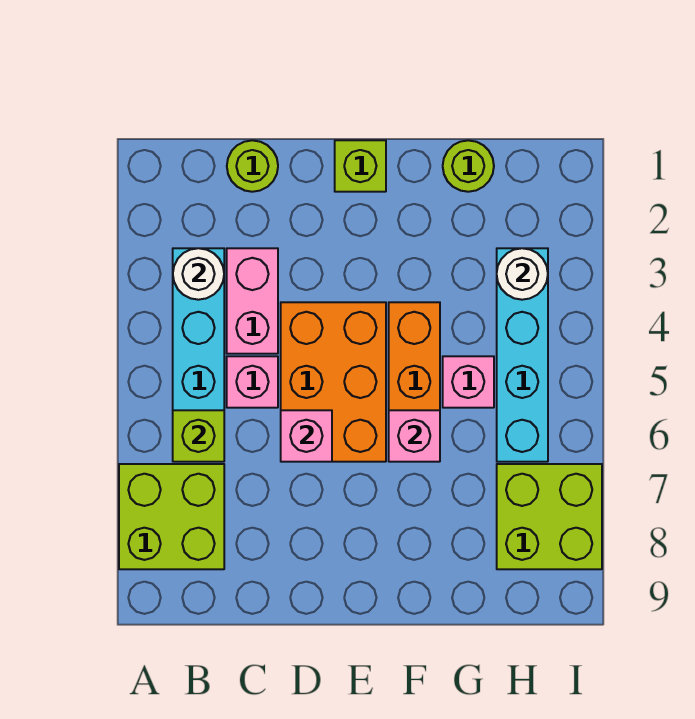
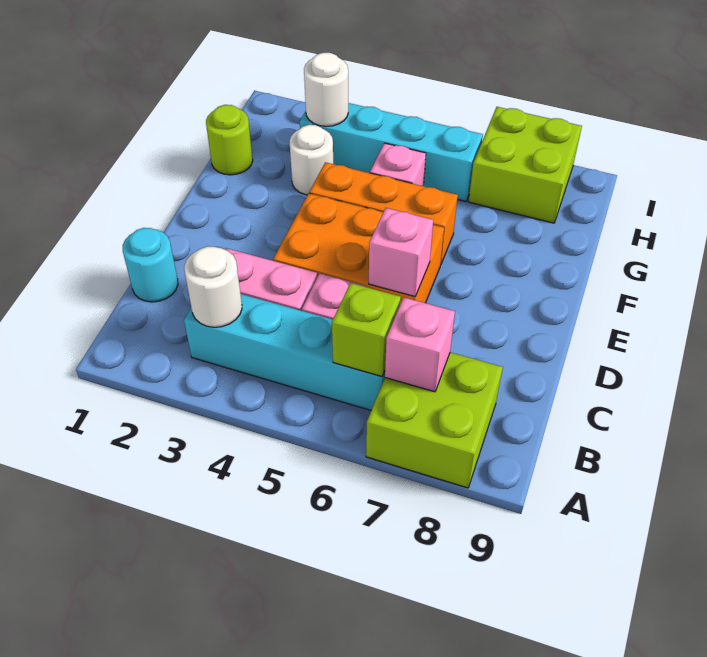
lime round brick C1 level 1 -> cyan round brick C1 level 1
lime brick E1 level 1 -> none
pink brick F6 level 2 -> pink brick B7 level 2
none -> white round brick G3 level 1

